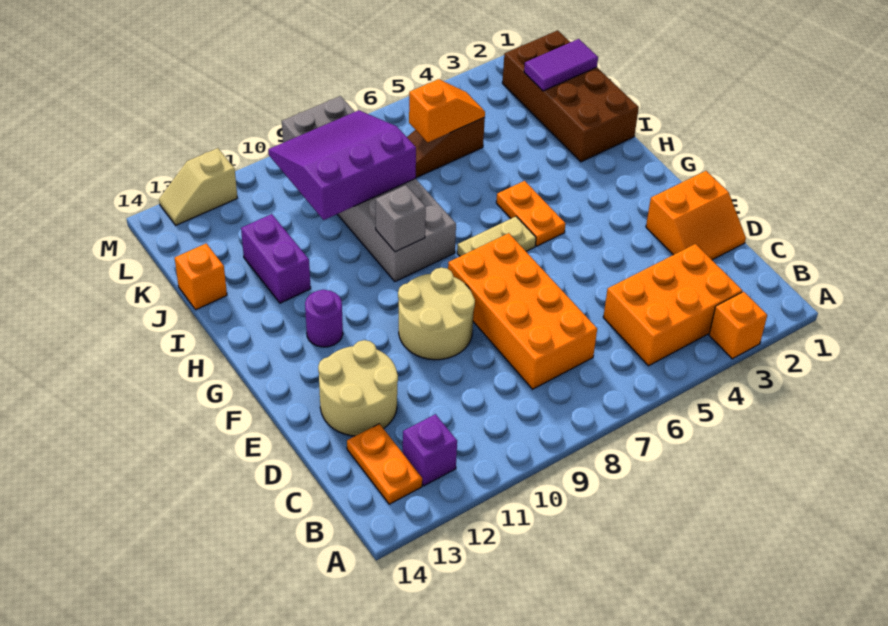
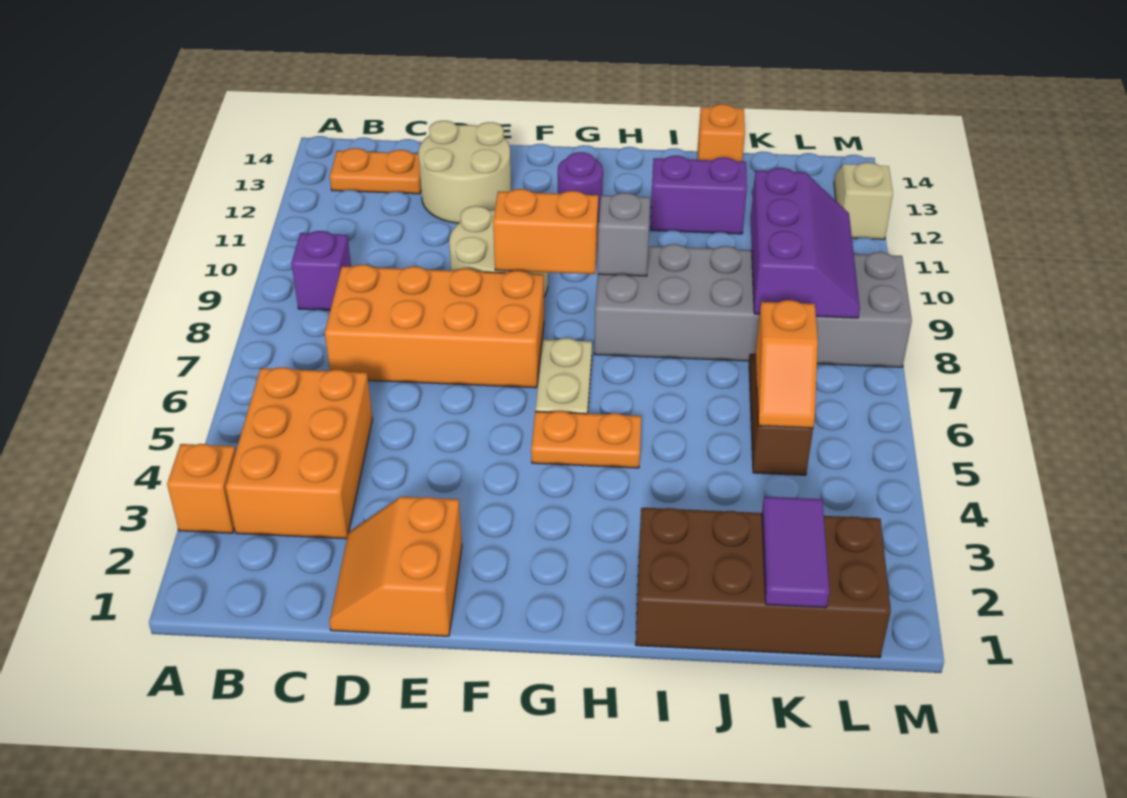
purple brick B12 level 1 -> purple brick B9 level 1
none -> orange brick F9:G9 level 2
purple slope J8:L10 level 2 top J -> purple slope K8:L10 level 2 top K

